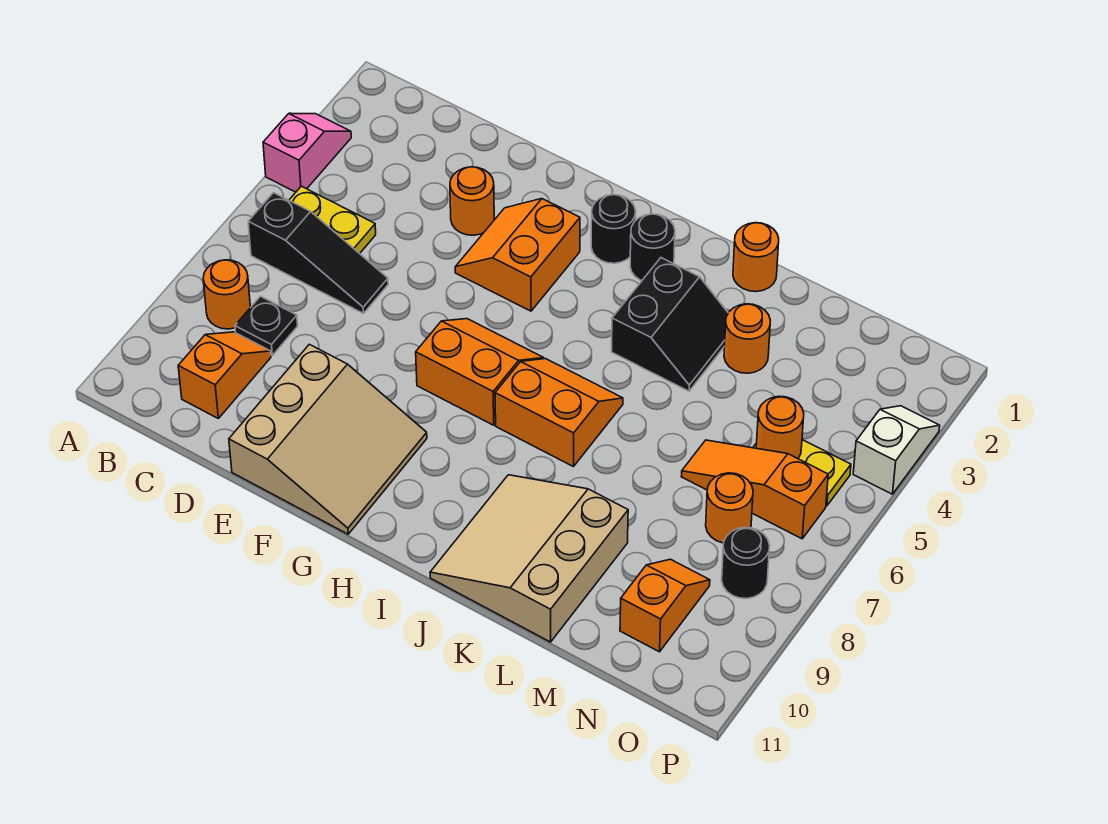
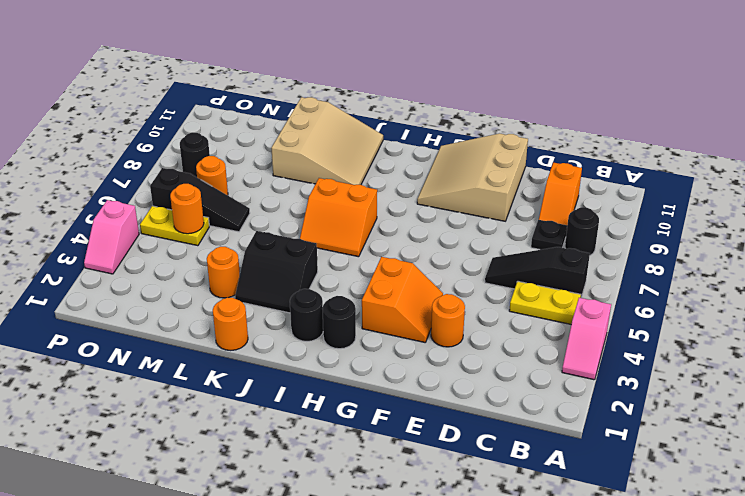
orange round brick B8 level 1 -> black round brick B8 level 1
orange slope G6:H7 level 1 top 7 -> none
black slope J3:K4 level 1 top J -> black slope J3:K4 level 1 top 4
orange slope M6:O6 level 1 top O -> black slope M6:O6 level 1 top O
orange slope N9:N10 level 1 top 10 -> none
white slope P3:P4 level 1 top 4 -> pink slope P3:P4 level 1 top 4

